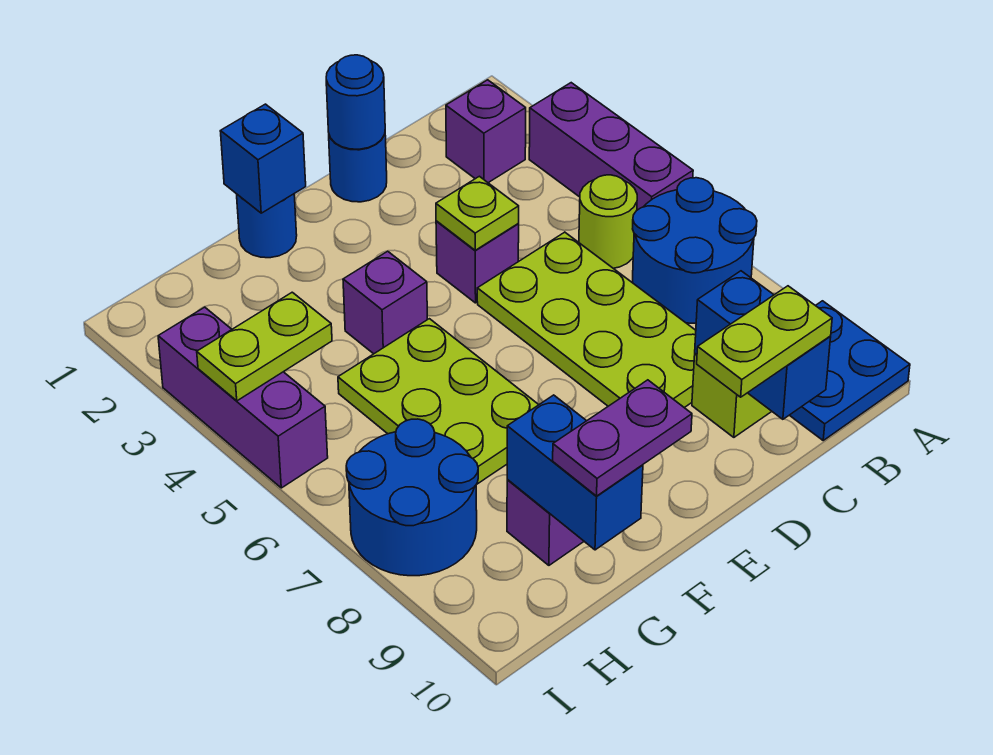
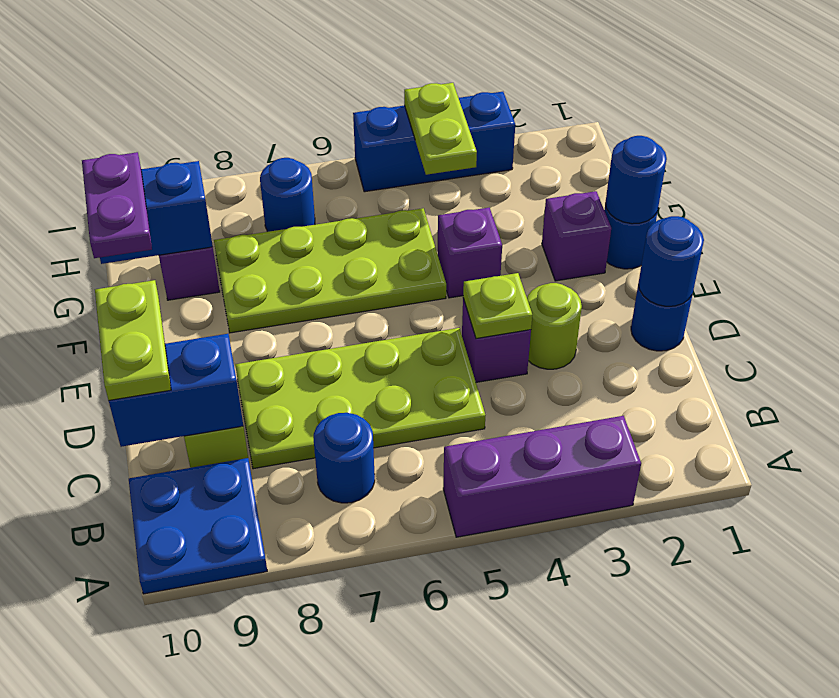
blue round brick A6:B7 level 1 -> blue round brick B7 level 1
purple brick B2 level 1 -> purple brick F2 level 1
lime round brick B5 level 1 -> lime round brick D3 level 1
blue brick F1 level 2 -> blue round brick F1 level 2
lime plate F5:G7 level 1 -> lime plate F5:G8 level 1
blue round brick H7:I8 level 1 -> blue round brick H7 level 1
purple brick I3:I5 level 1 -> blue brick I3:I5 level 1

